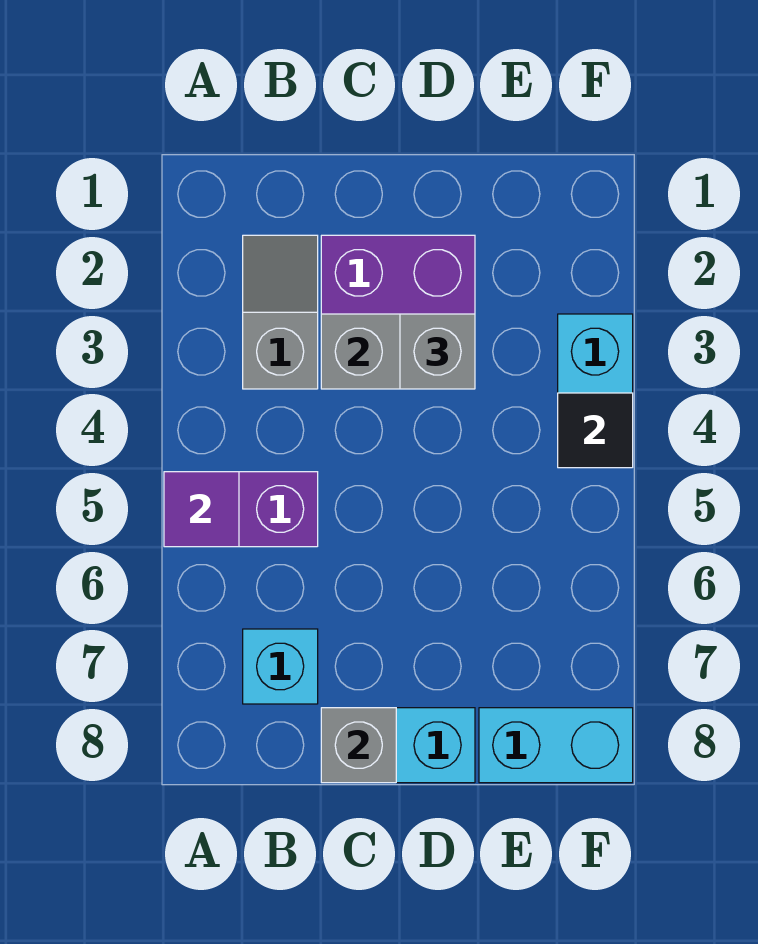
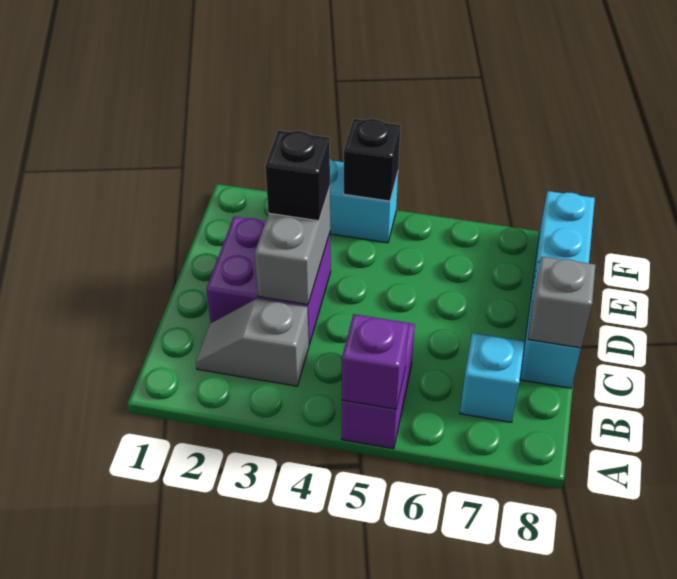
purple tile A5 level 2 -> purple brick A5 level 2
grey brick D3 level 3 -> black brick D3 level 3
black tile F4 level 2 -> black brick F4 level 2

